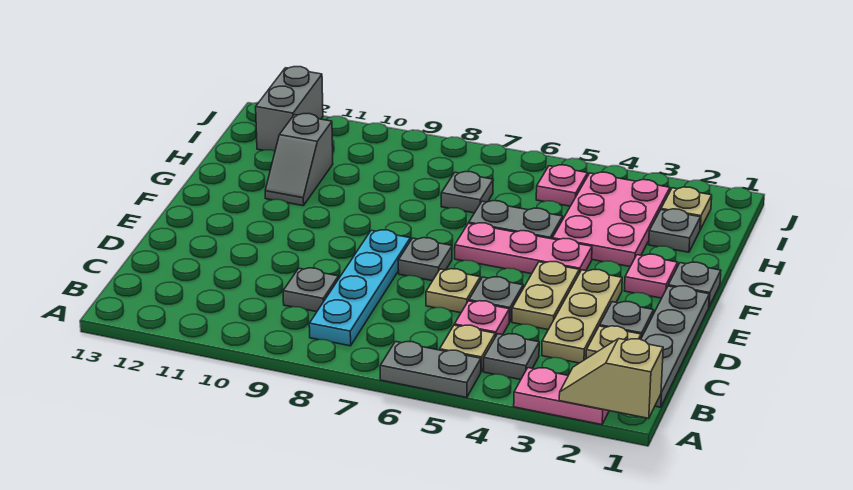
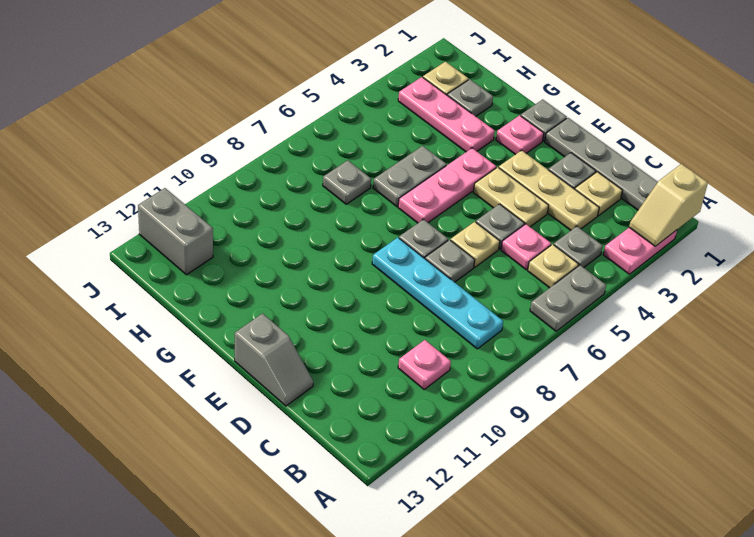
grey plate C9 level 1 -> grey plate D7 level 1
pink plate G3:I4 level 1 -> pink plate G3:I3 level 1
grey slope G11:H11 level 1 top H -> grey slope D13:E13 level 1 top E
pink plate I5 level 1 -> pink plate B10 level 1

